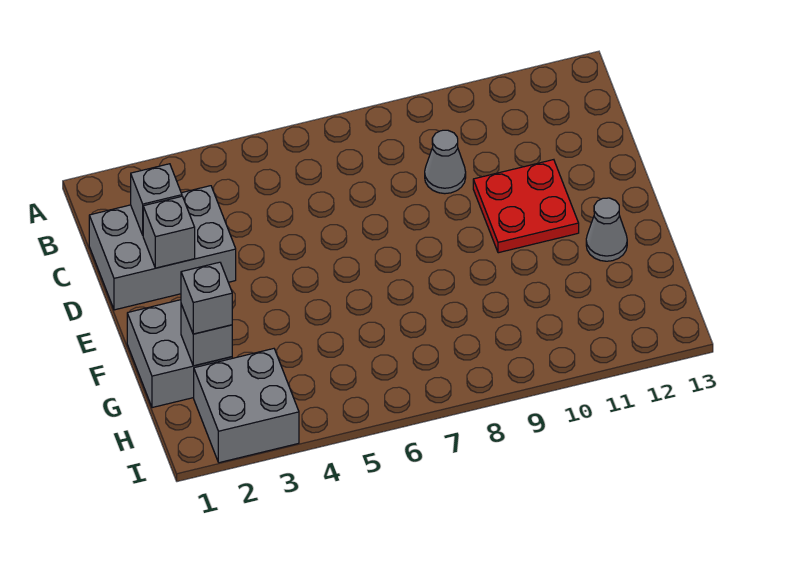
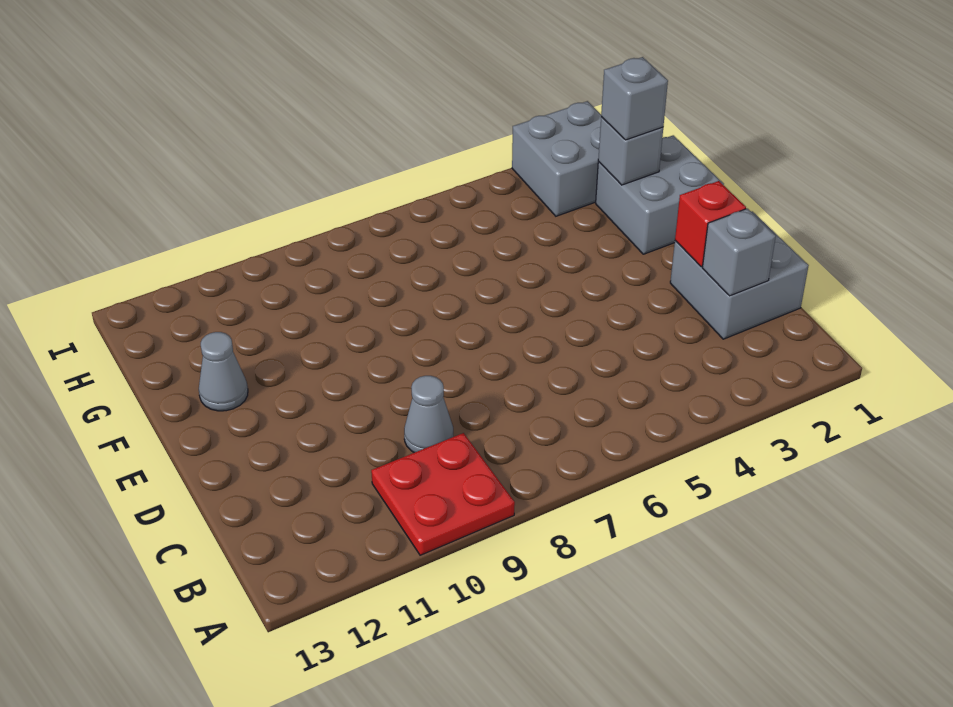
grey brick C1:D3 level 1 -> grey brick C1:D2 level 1
grey brick D2 level 2 -> red brick D2 level 2
red plate D10:E11 level 1 -> red plate A9:B10 level 1

